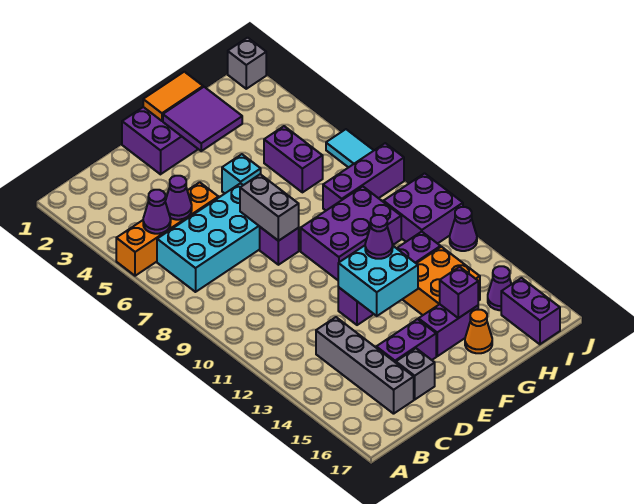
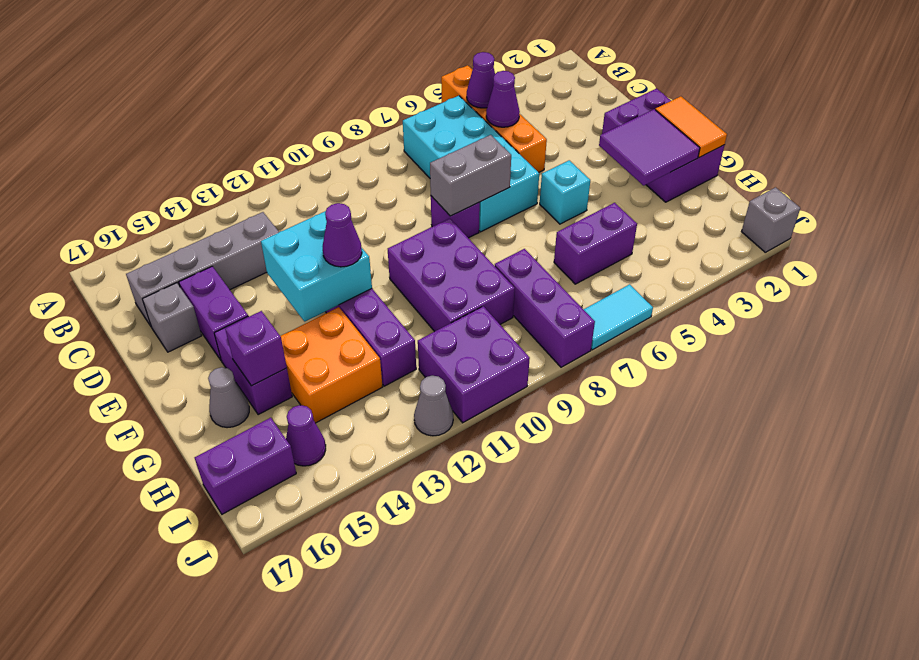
orange cone G16 level 1 -> grey cone G16 level 1
purple cone J12 level 1 -> grey cone J12 level 1

